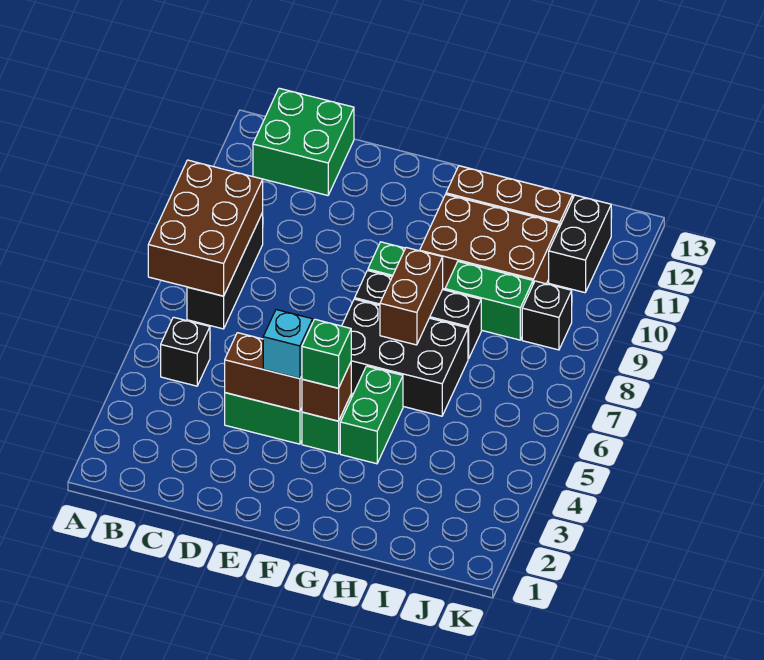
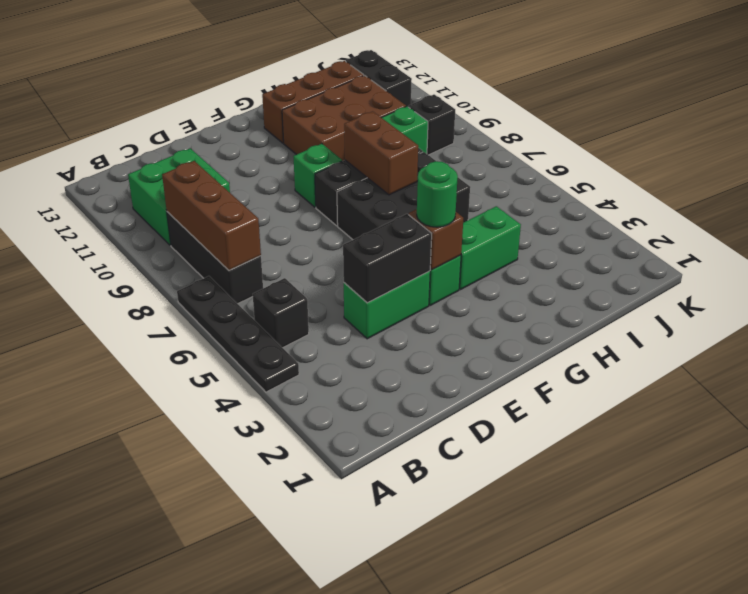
none -> black plate A4:A7 level 1
brown brick A7:B9 level 2 -> brown brick B7:B9 level 2
green brick B12:C13 level 1 -> green brick B10:C11 level 1
brown brick D4:E4 level 2 -> black brick D4:E4 level 2
cyan brick E4 level 3 -> none
green brick F4 level 3 -> green round brick F4 level 3
green brick G4:G5 level 1 -> green brick G4:H4 level 1

